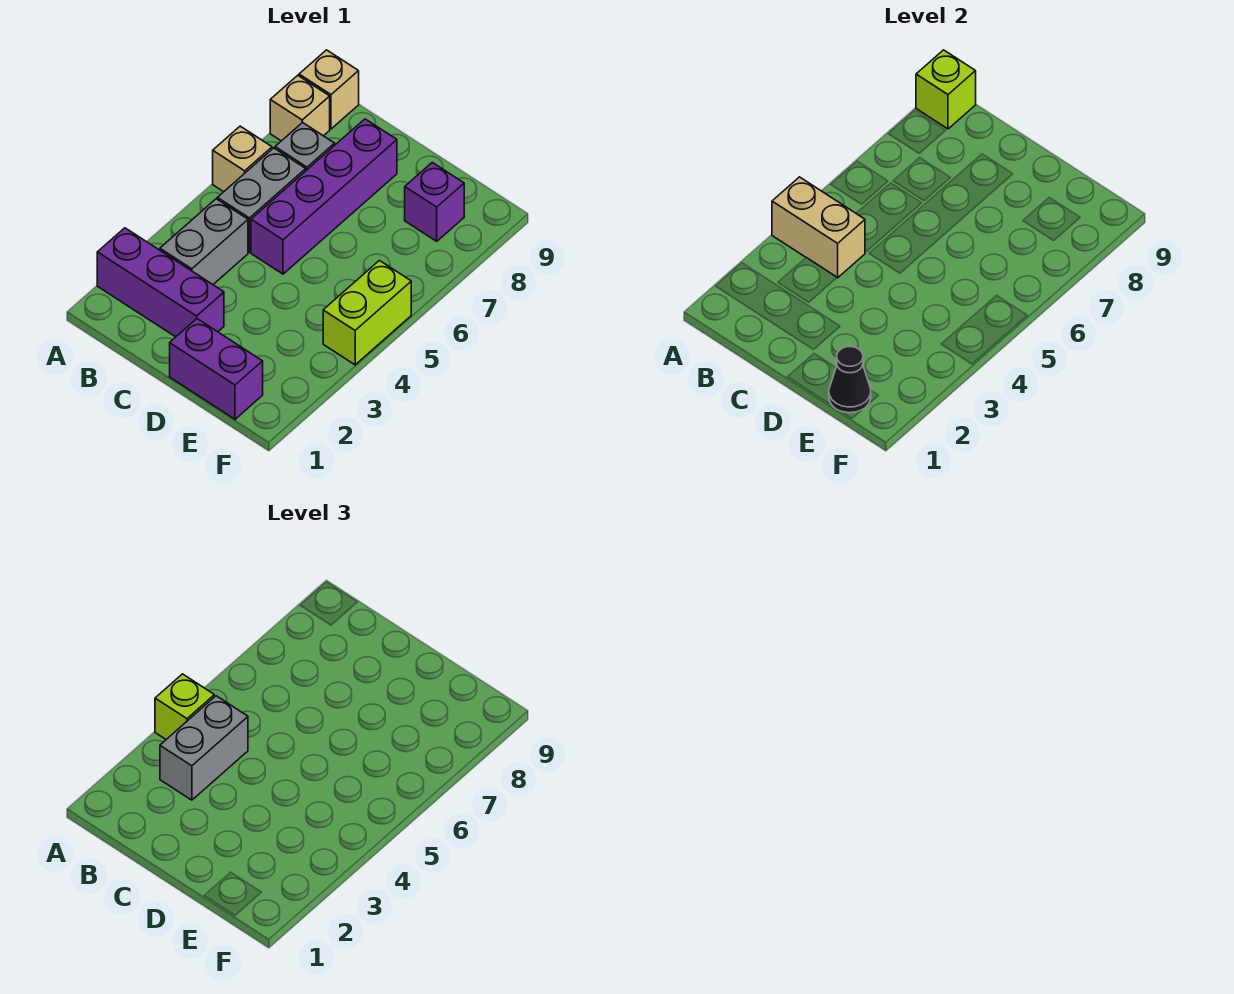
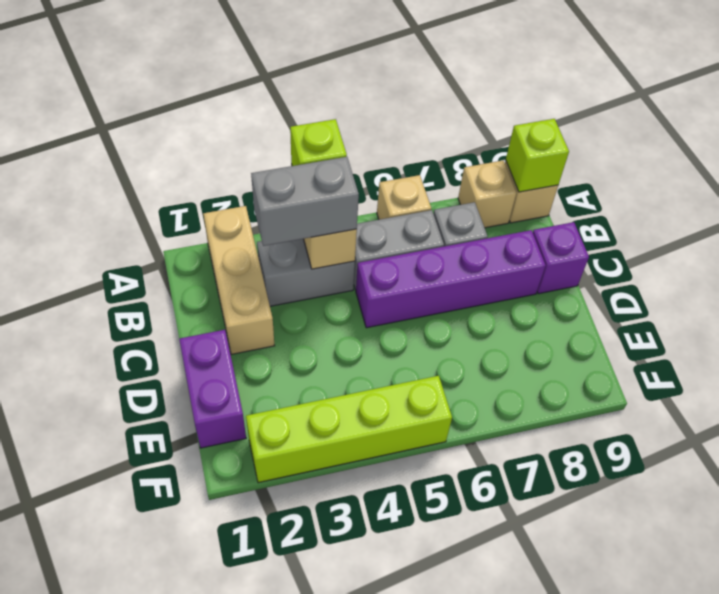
purple brick A2:C2 level 1 -> tan brick A2:C2 level 1
black cone E1 level 2 -> none
purple brick E8 level 1 -> purple brick C9 level 1
lime brick F4:F5 level 1 -> lime brick F2:F5 level 1

